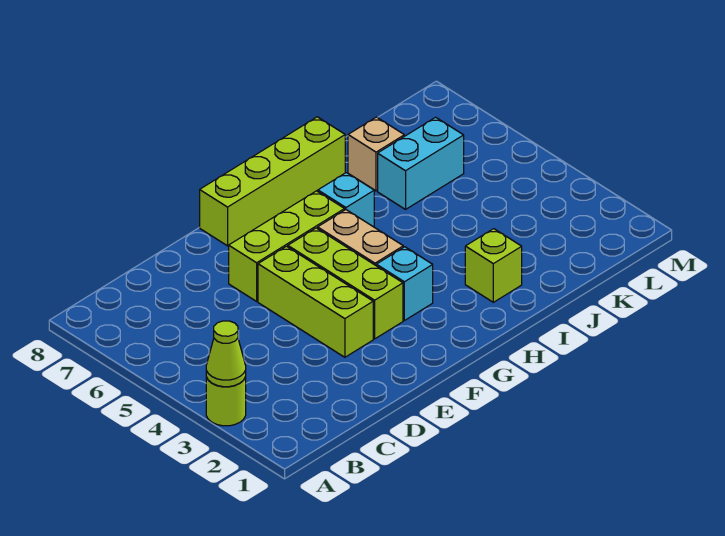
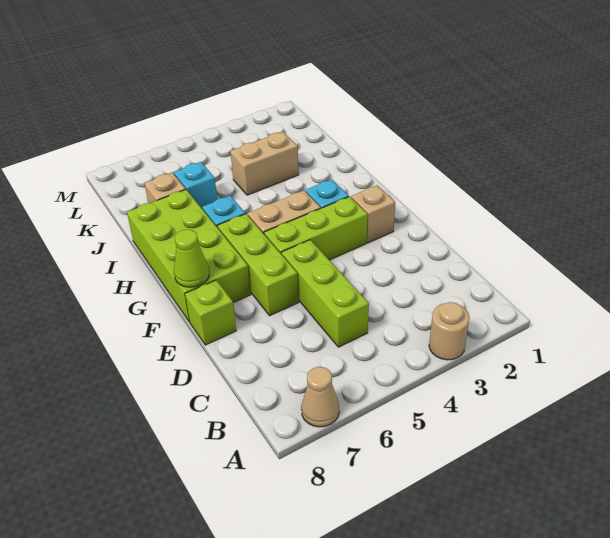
lime round brick A3 level 1 -> tan round brick A3 level 1
lime cone A3 level 2 -> lime cone F8 level 2
none -> tan cone A7 level 1
lime brick E3:E5 level 1 -> lime brick C5:E5 level 1
none -> tan brick F2 level 1
lime brick F8:I8 level 1 -> lime brick F7:I8 level 1
lime brick I2 level 1 -> lime brick E8 level 1
none -> tan brick J3:J4 level 1
cyan brick J6:K6 level 1 -> cyan brick J6 level 1

